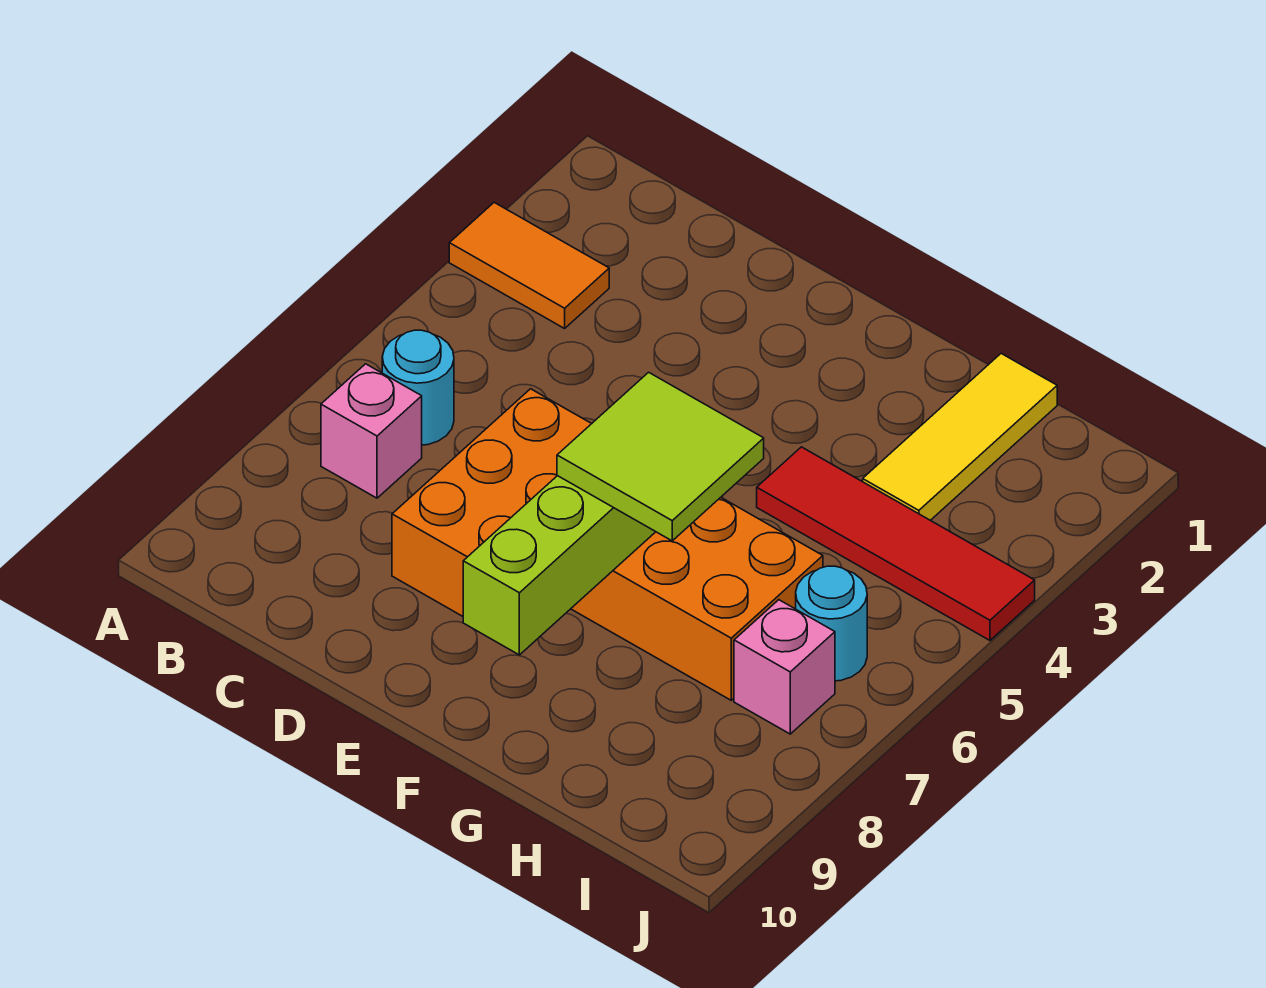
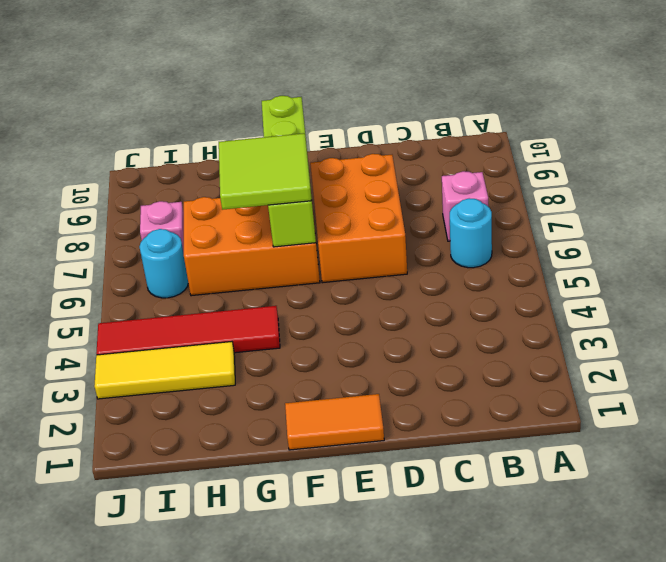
orange tile A3:B3 level 1 -> orange tile E1:F1 level 1
yellow tile H1:H3 level 1 -> yellow tile H3:J3 level 1

